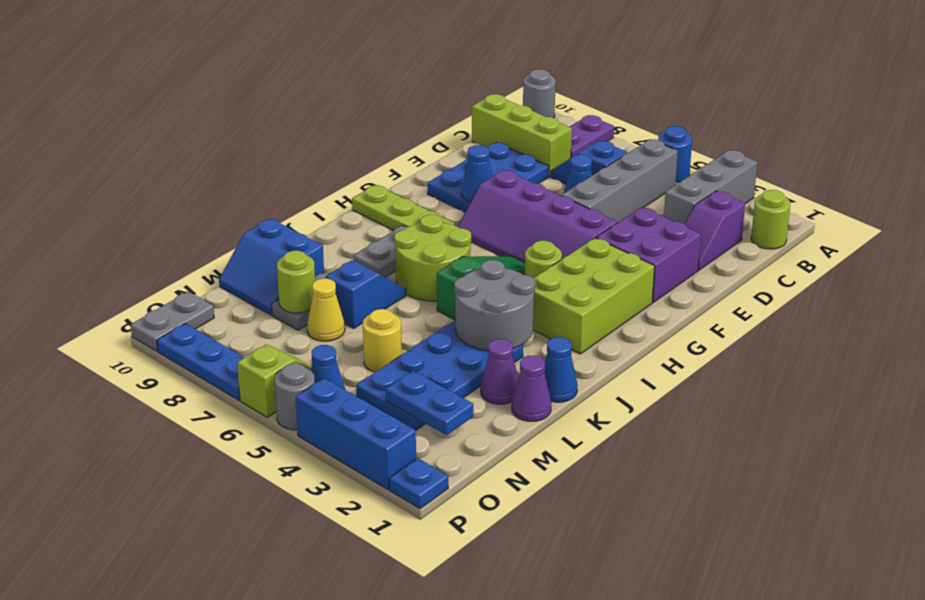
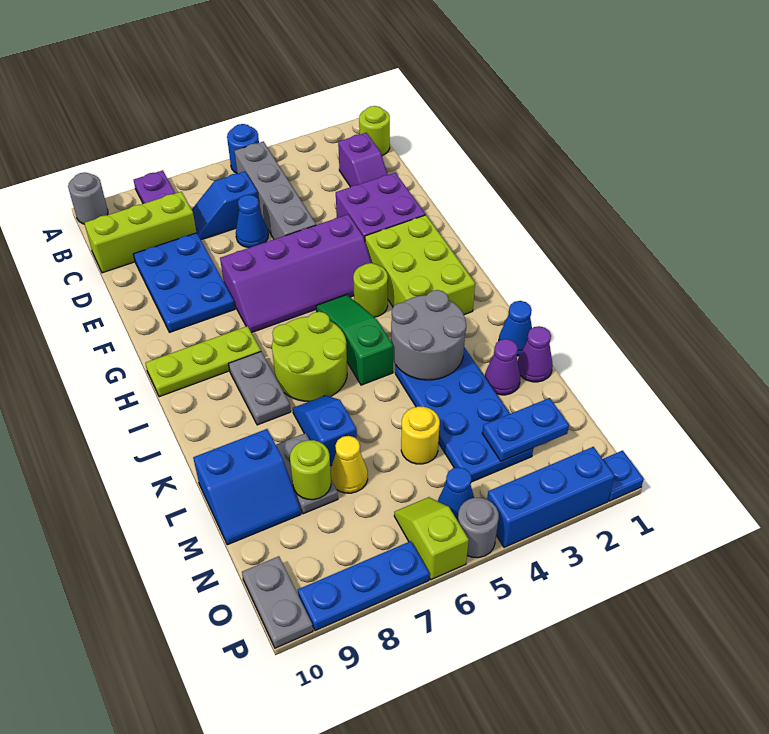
grey brick A3:C3 level 1 -> none
blue cone F8 level 2 -> none

